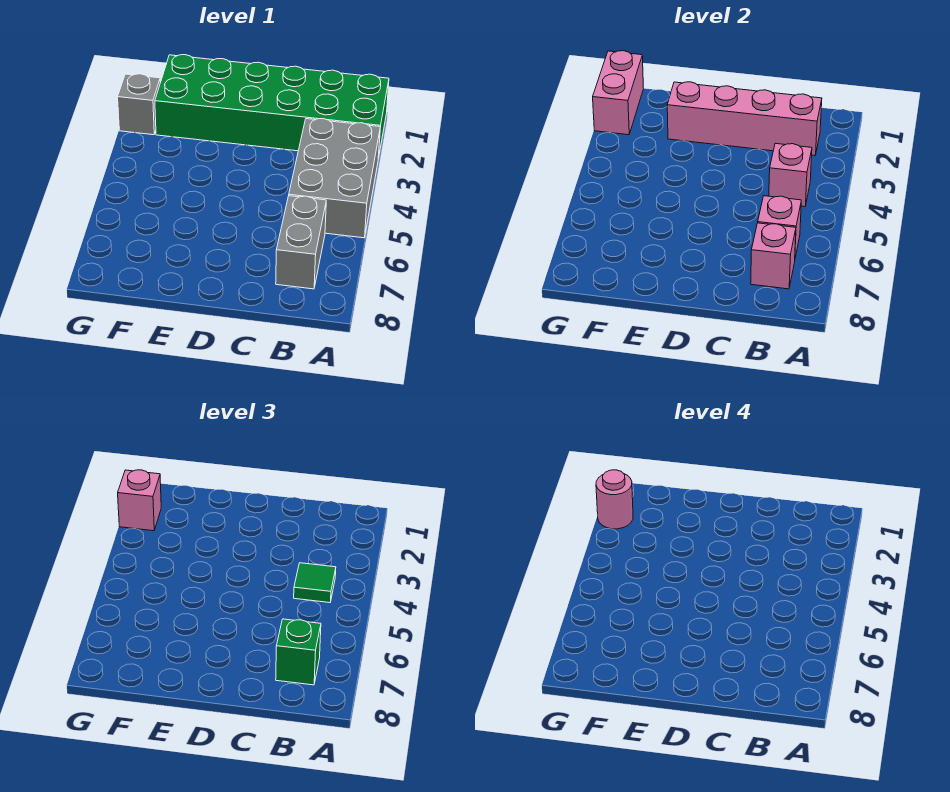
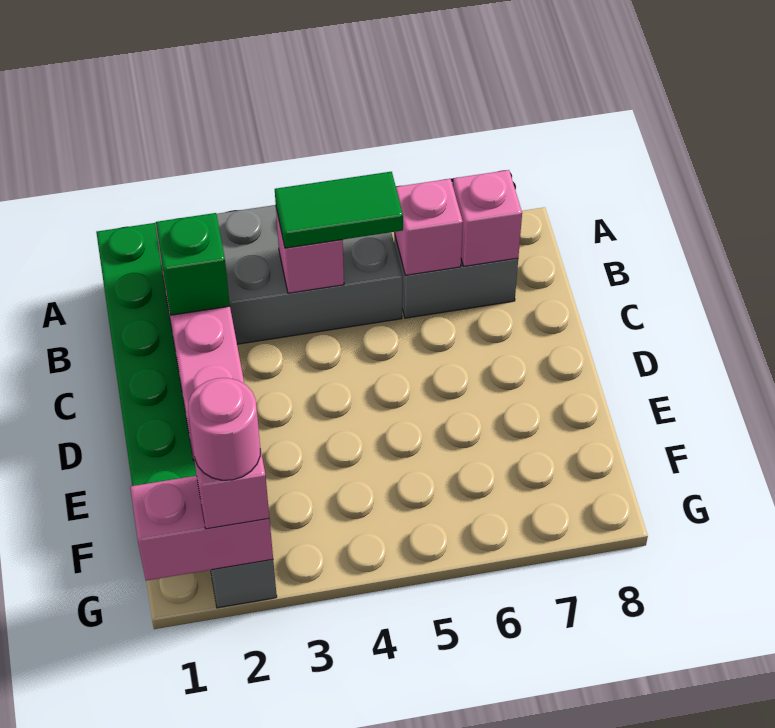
green tile B4 level 3 -> green tile B4:B5 level 3
green brick B7 level 3 -> green brick C2 level 3

